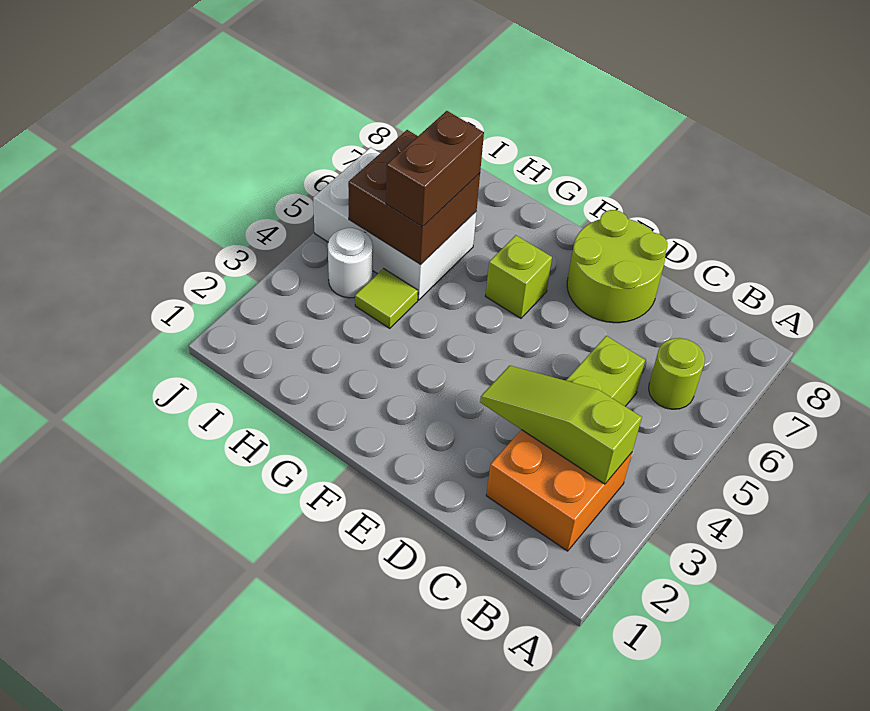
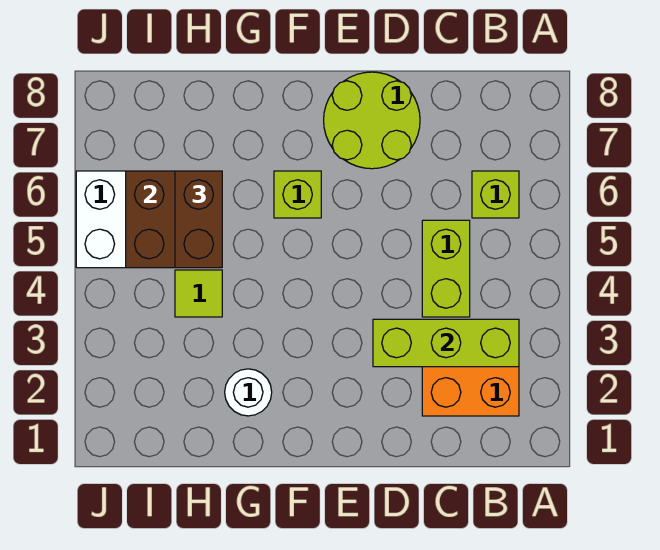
lime slope B3:D3 level 2 top B -> lime brick B3:D3 level 2
lime round brick B6 level 1 -> lime brick B6 level 1
white round brick I4 level 1 -> white round brick G2 level 1

